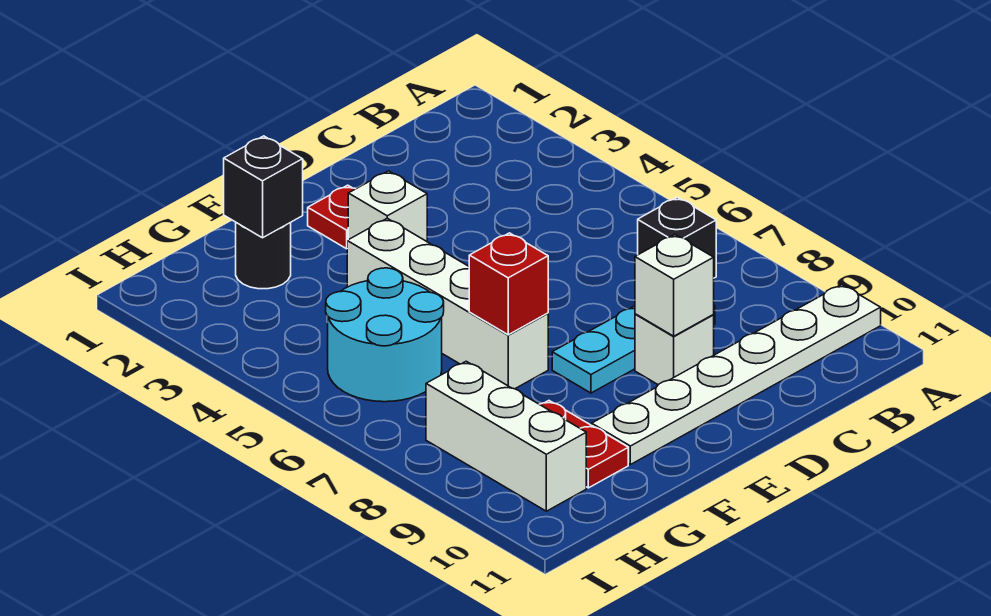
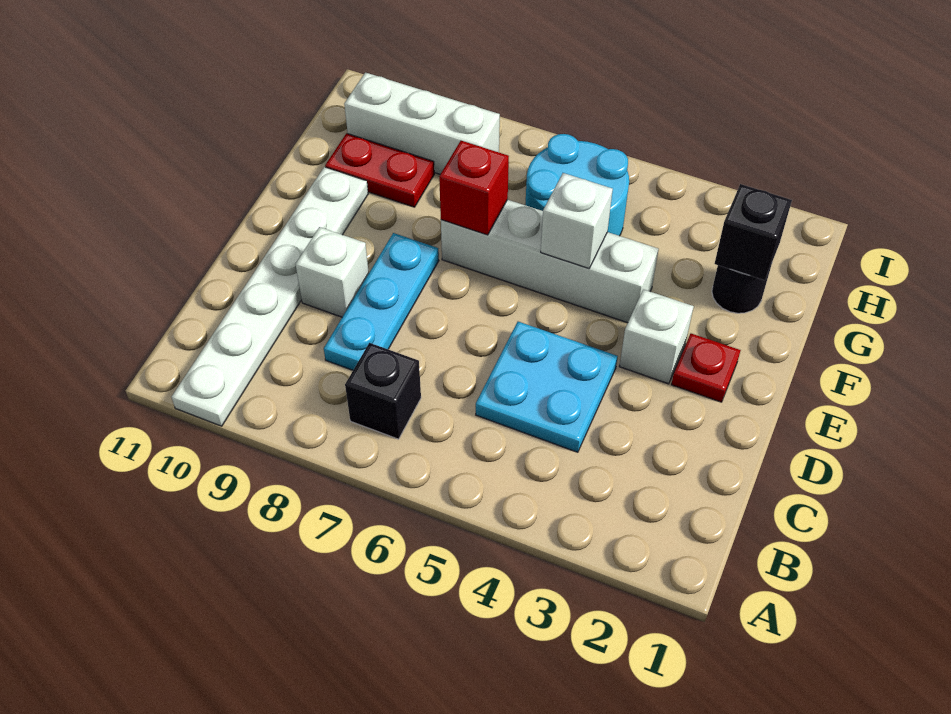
none -> cyan plate C4:D5 level 1
white brick D9 level 2 -> white brick F5 level 2

